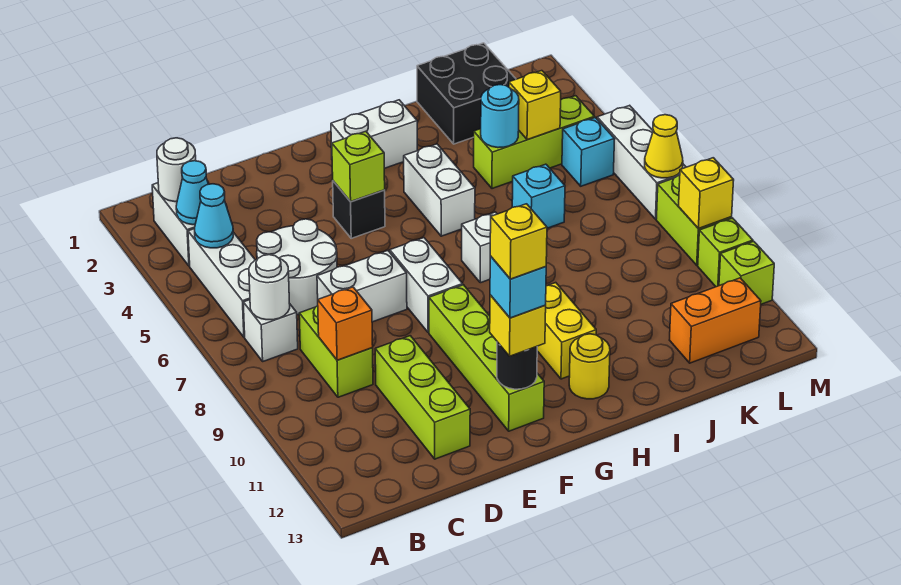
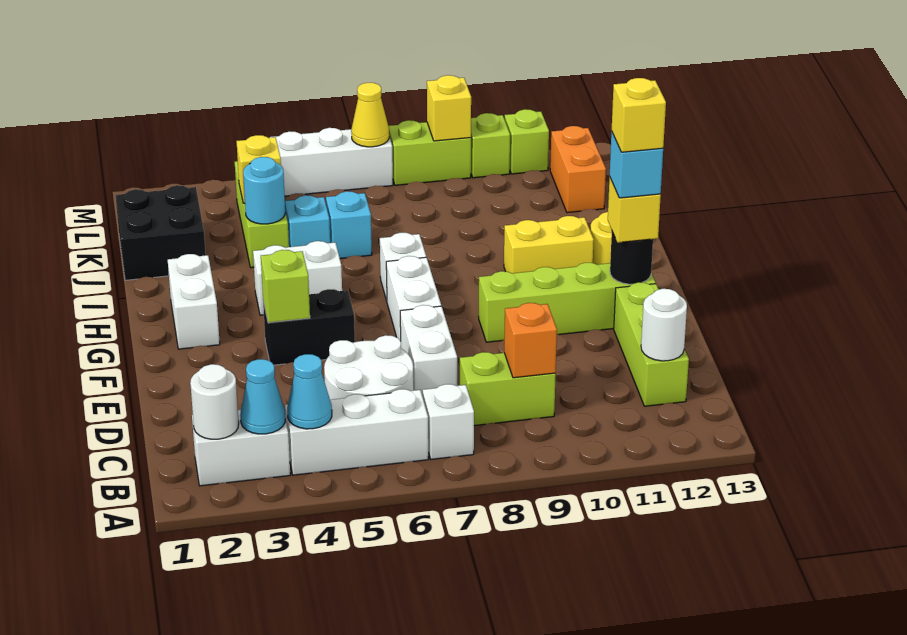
white round brick B7 level 2 -> white round brick C12 level 2
lime brick D10:D12 level 1 -> lime brick C12:E12 level 1
black brick F4 level 1 -> black brick F4:F5 level 1
white brick F7:F8 level 1 -> white brick F7:G7 level 1
cyan brick L5 level 1 -> cyan brick J5 level 1

